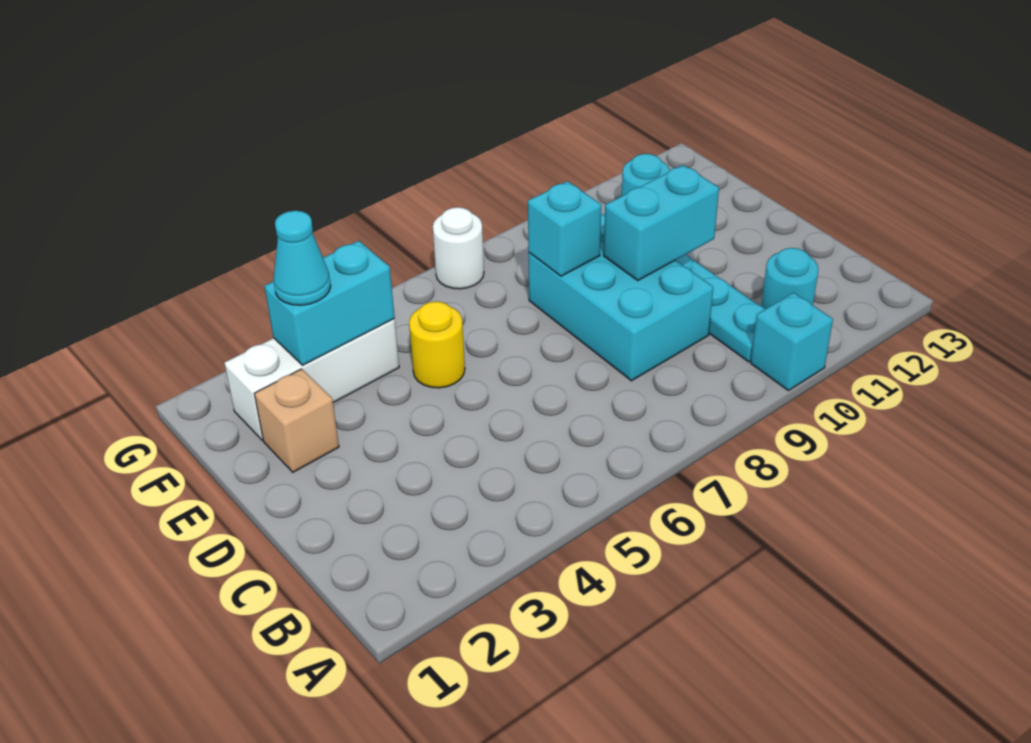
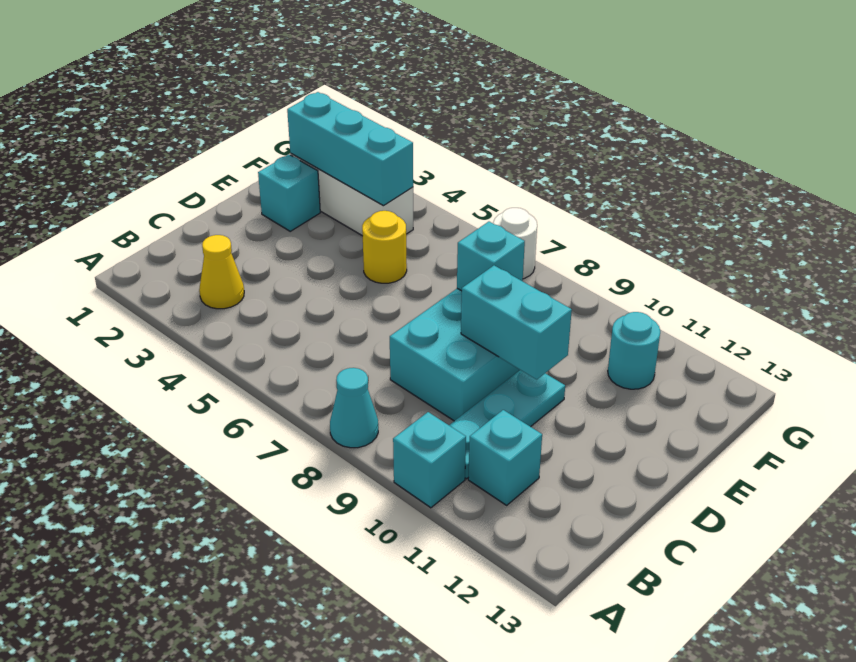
none -> yellow cone B3 level 1
cyan round brick B11 level 1 -> cyan brick B11 level 1
tan brick E2 level 1 -> cyan brick E2 level 1
cyan brick F3:F4 level 2 -> cyan brick F2:F4 level 2
cyan cone F3 level 3 -> cyan cone A8 level 1

